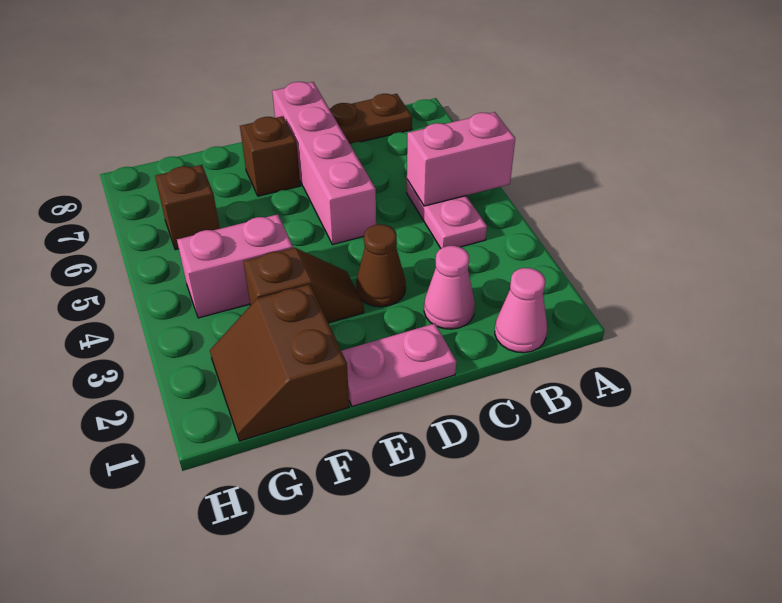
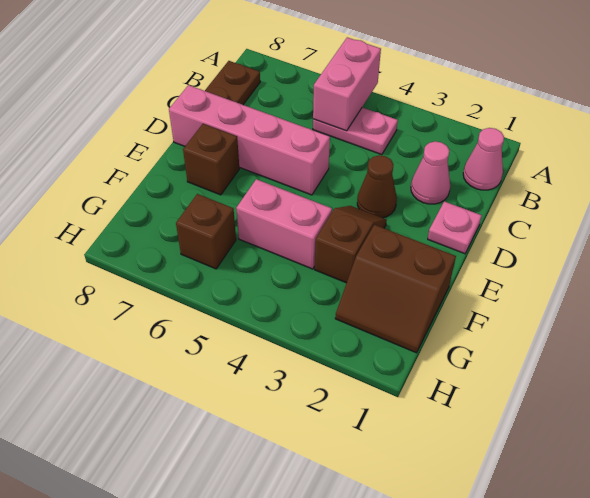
pink plate D1:E1 level 1 -> pink plate D1 level 1
pink brick F4:G4 level 1 -> pink brick F4:F5 level 1

